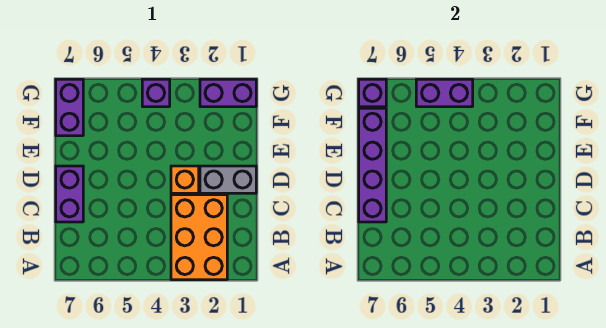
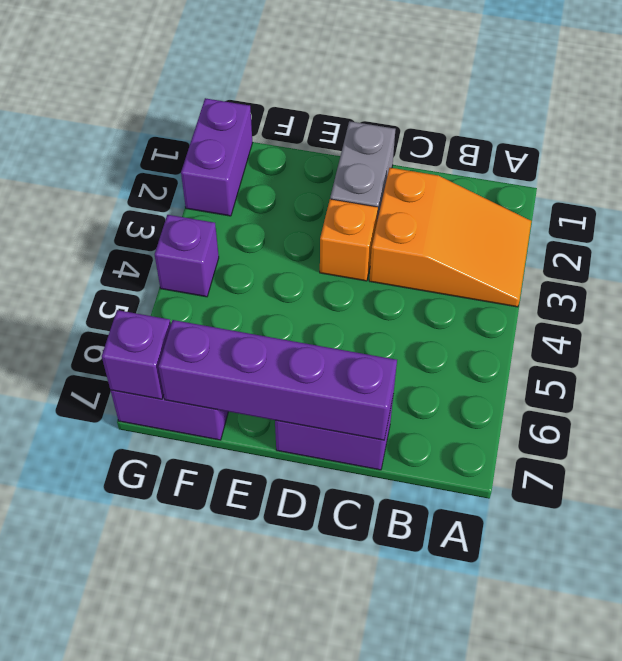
orange brick A2:C3 level 1 -> orange slope A2:C3 level 1 top C
purple brick G4:G5 level 2 -> none

